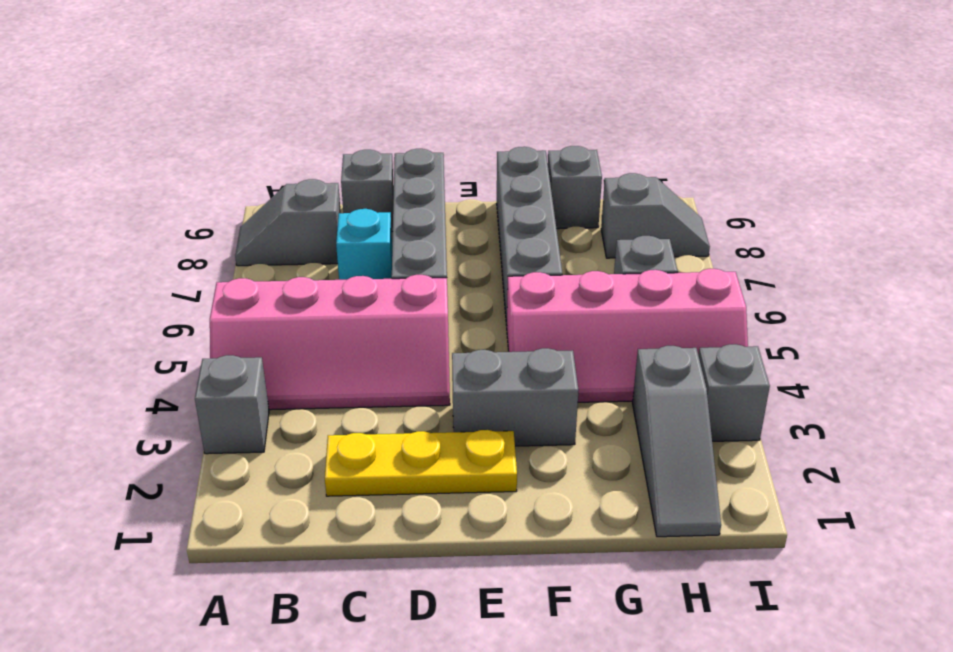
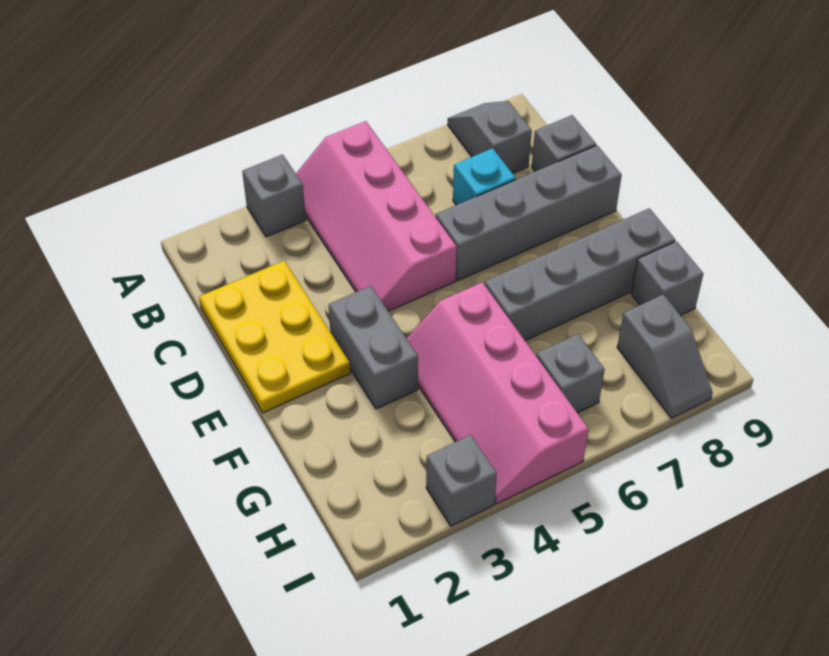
yellow plate C2:E2 level 1 -> yellow plate C1:E2 level 1
grey slope H1:H3 level 1 top 3 -> none

